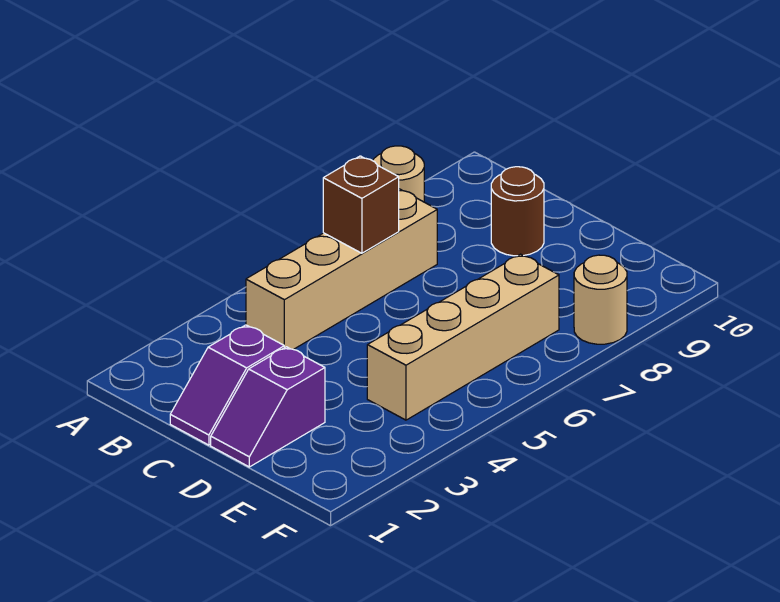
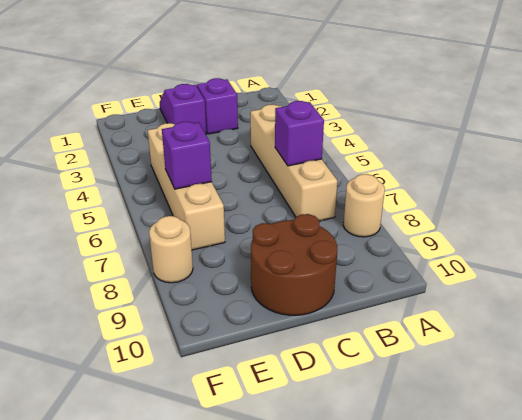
brown brick B6 level 2 -> purple brick B6 level 2
brown round brick C9 level 1 -> brown round brick C9:D10 level 1
none -> purple brick E6 level 2

